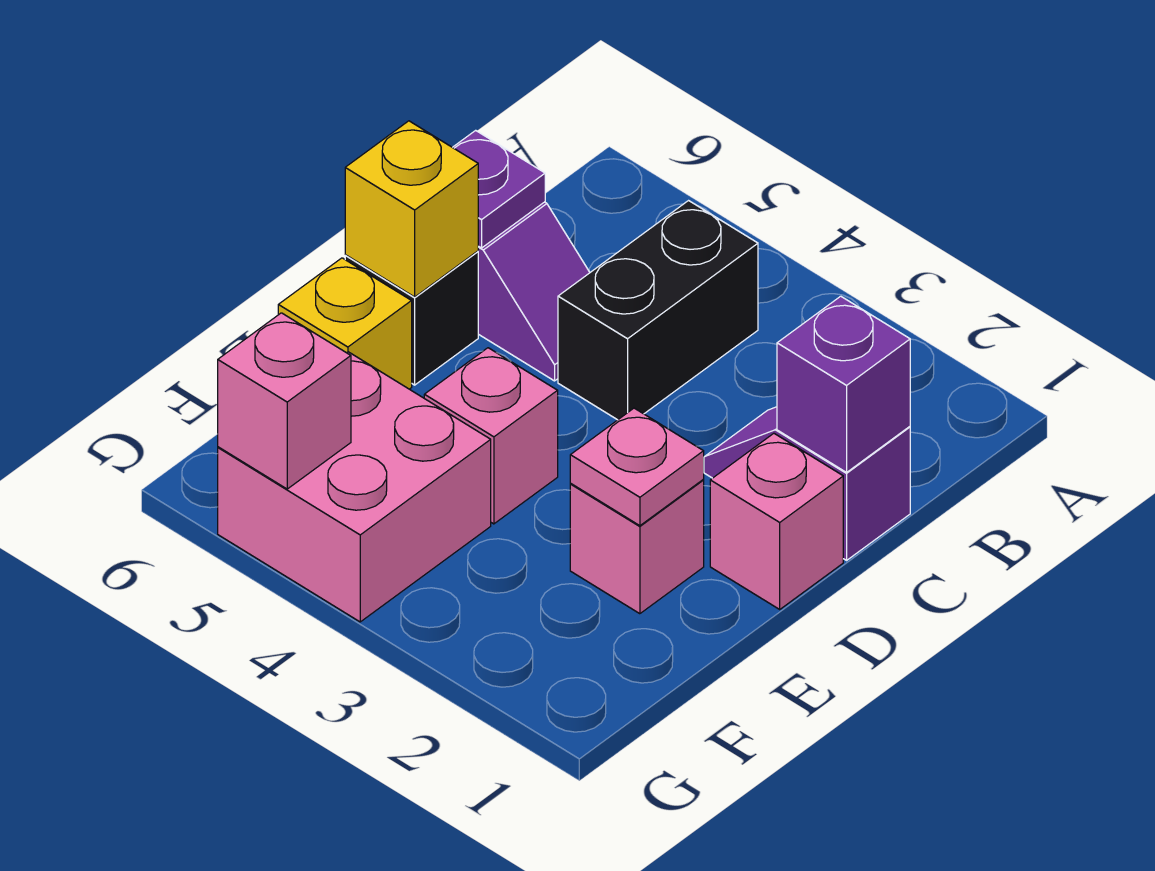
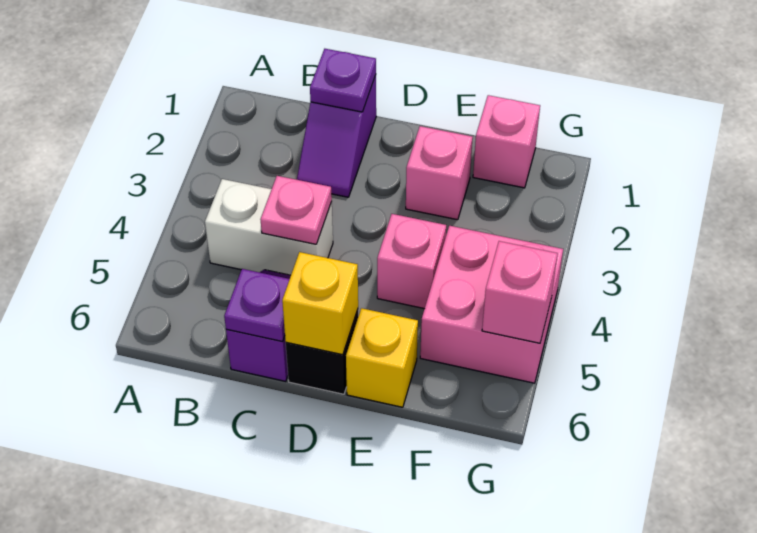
black brick B4:C4 level 1 -> white brick B4:C4 level 1
purple brick C1 level 2 -> purple plate C1 level 2
pink brick D1 level 1 -> pink brick F1 level 1
pink plate E2 level 2 -> pink plate C4 level 2

